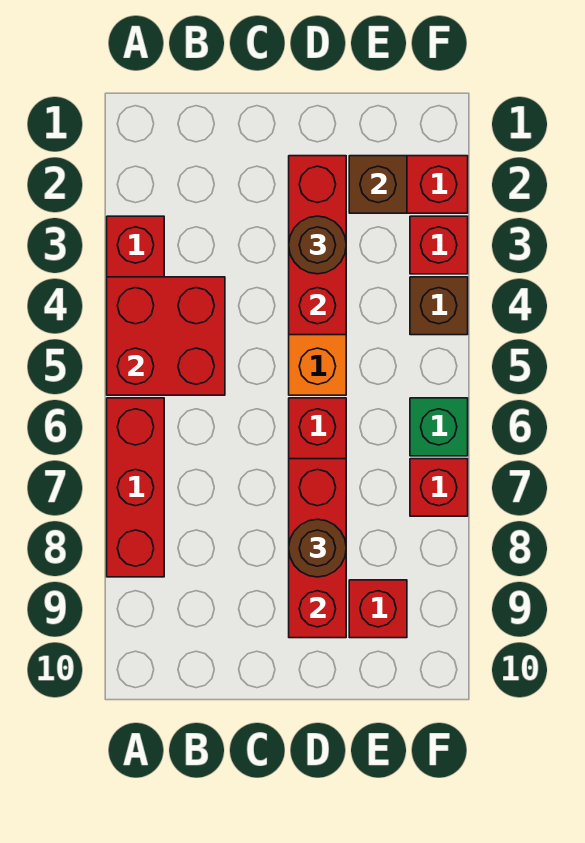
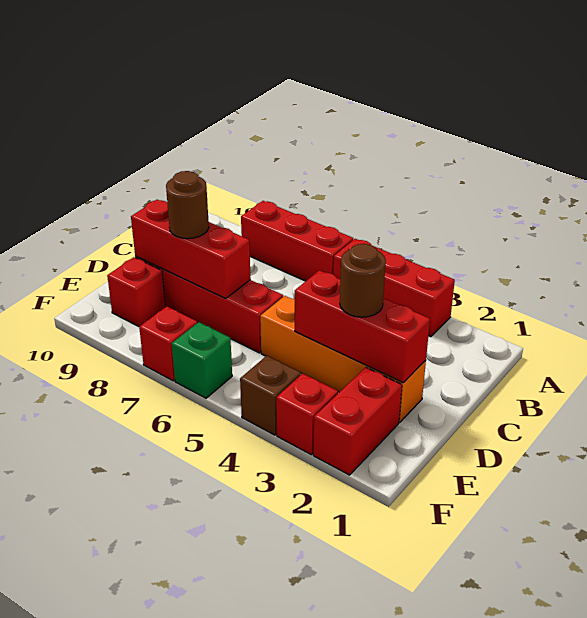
red brick A4:B5 level 2 -> none
brown brick E2 level 2 -> none

